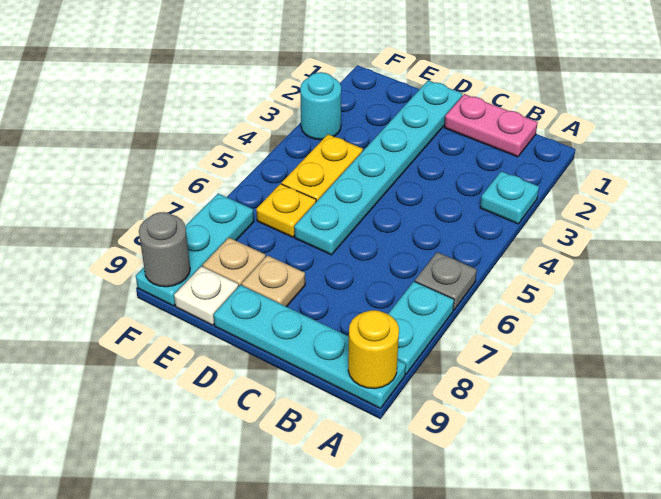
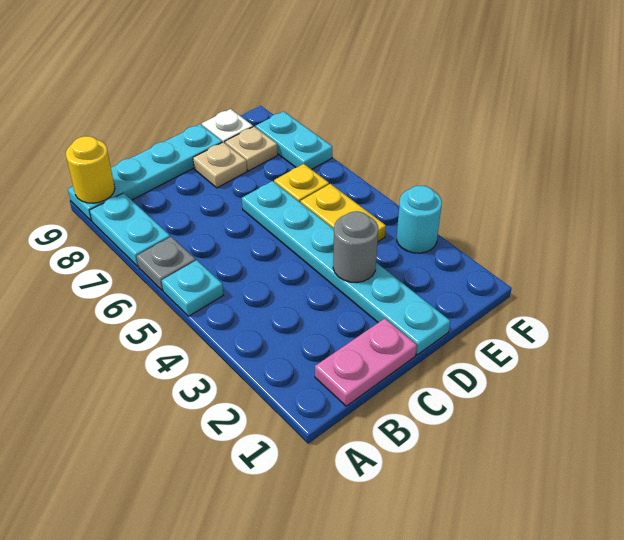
cyan plate A3 level 1 -> cyan plate A5 level 1
cyan plate F7:F9 level 1 -> cyan plate F7:F8 level 1
grey round brick F9 level 2 -> grey round brick D3 level 2

